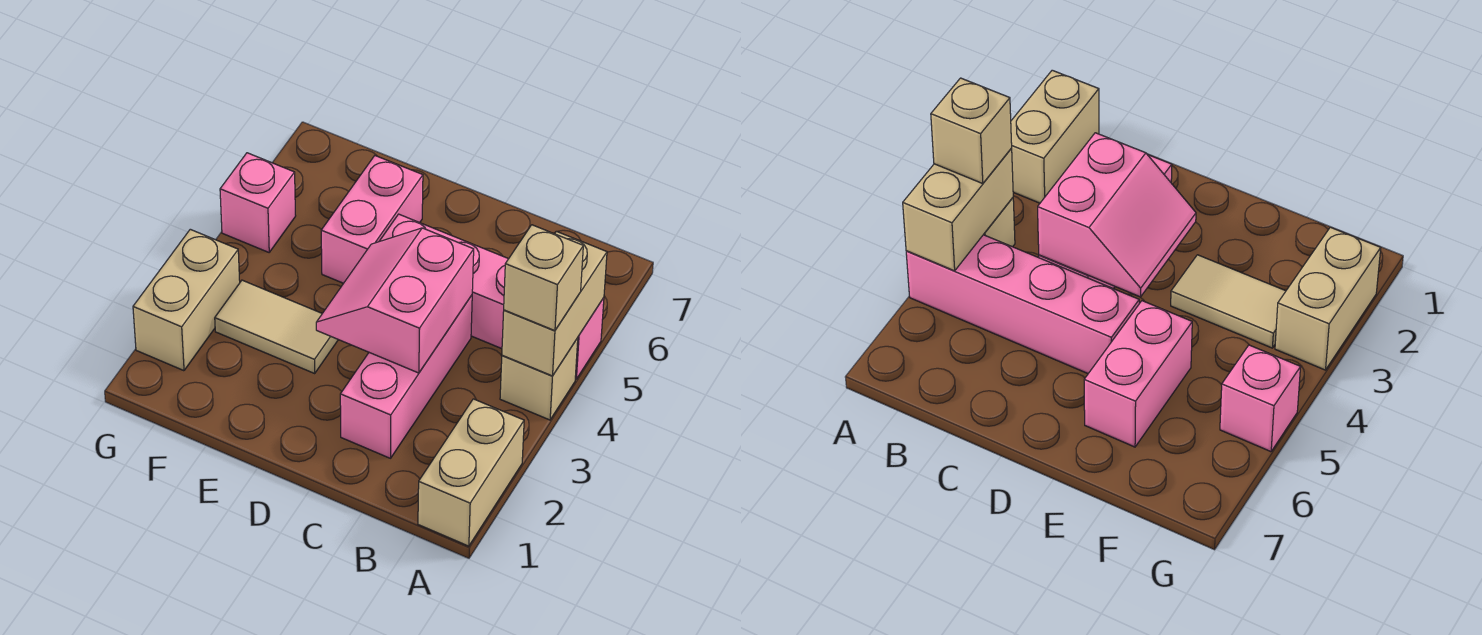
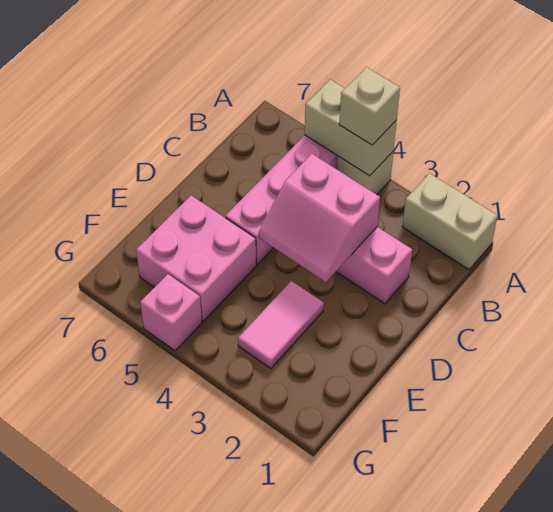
tan tile E3:F3 level 1 -> pink tile E3:F3 level 1
pink brick E5:E6 level 1 -> pink brick E5:F6 level 1
tan brick G2:G3 level 1 -> none

